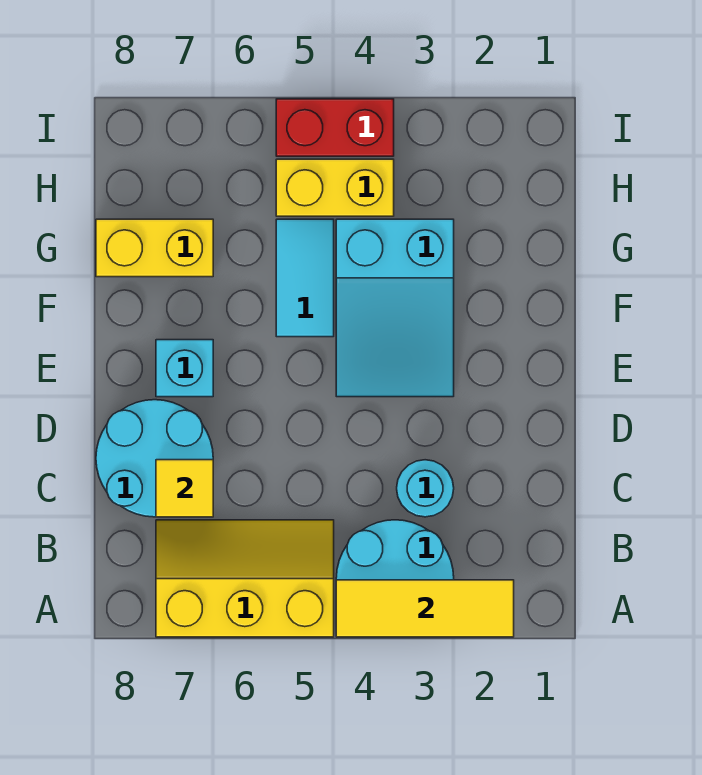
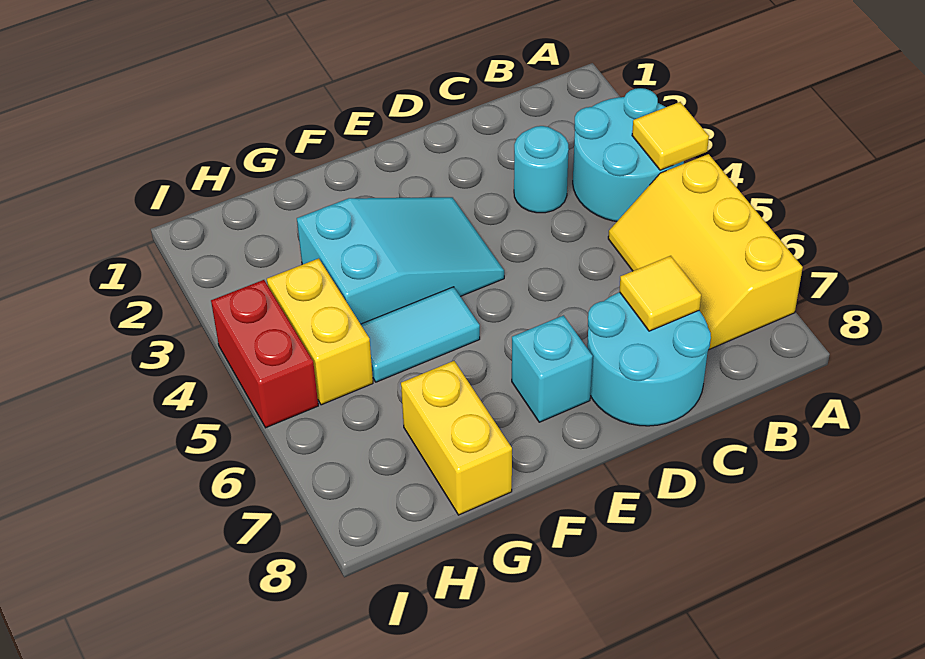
yellow tile A2:A4 level 2 -> yellow tile A4 level 2

